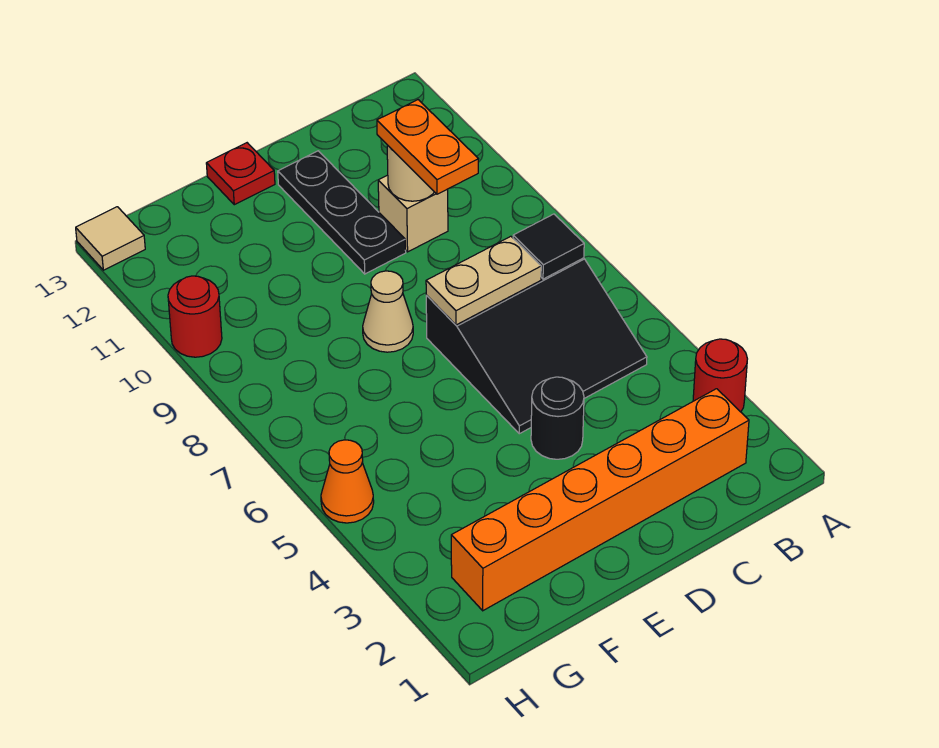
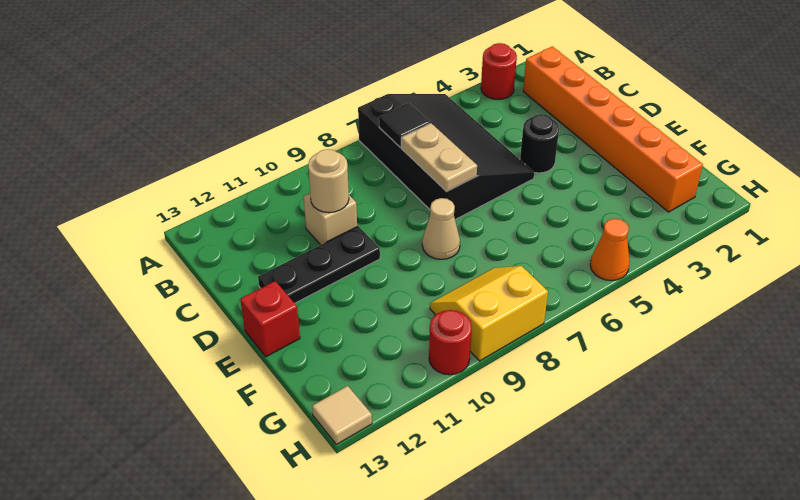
black slope B5:D7 level 1 top 7 -> black slope A5:D7 level 1 top 7
orange plate C9:C10 level 3 -> none
red plate E13 level 1 -> red brick E13 level 1
none -> yellow slope G8:H9 level 1 top H

